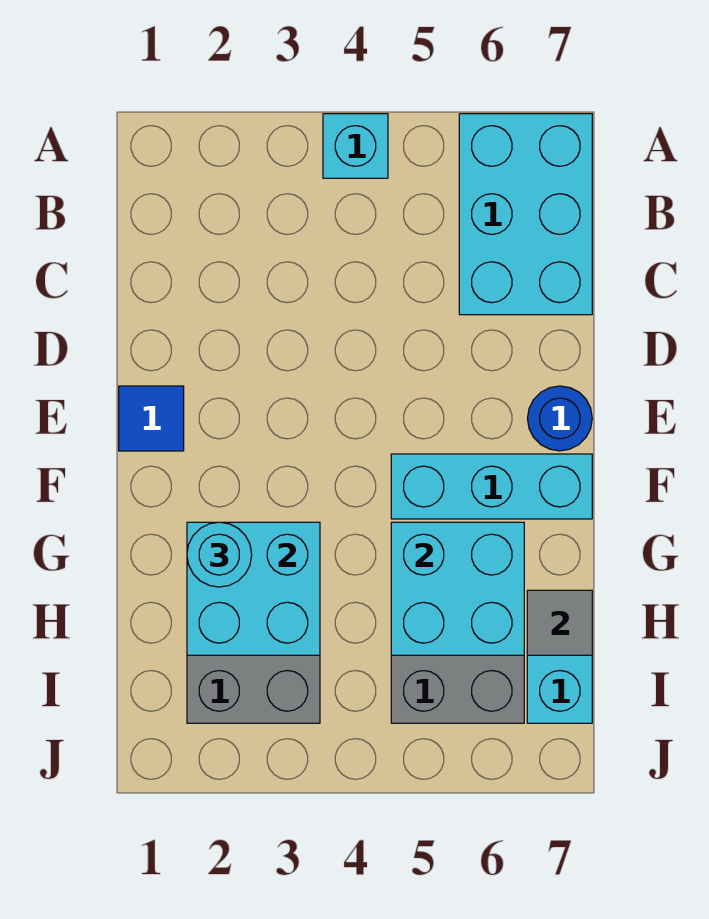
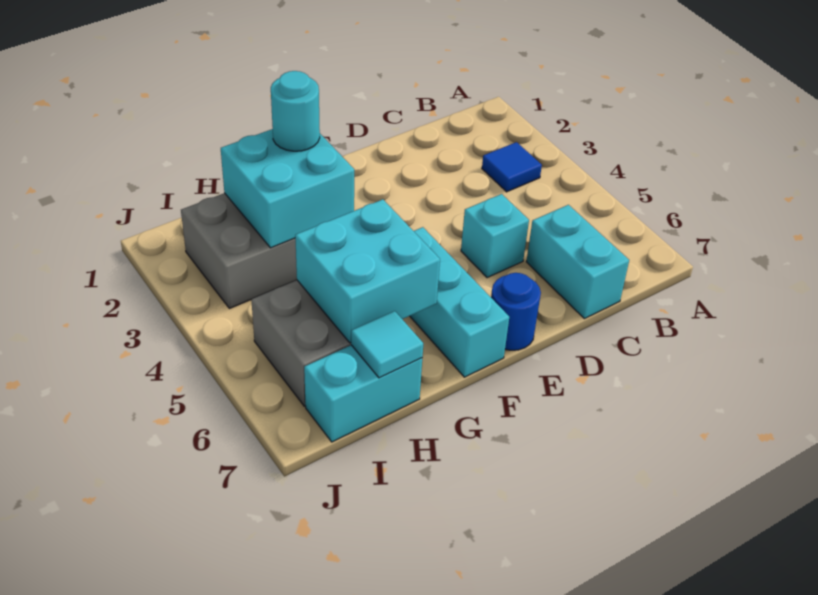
cyan brick A4 level 1 -> cyan brick D5 level 1
cyan brick A6:C7 level 1 -> cyan brick C6:C7 level 1
blue tile E1 level 1 -> blue tile B3 level 1
grey tile H7 level 2 -> cyan tile H7 level 2

